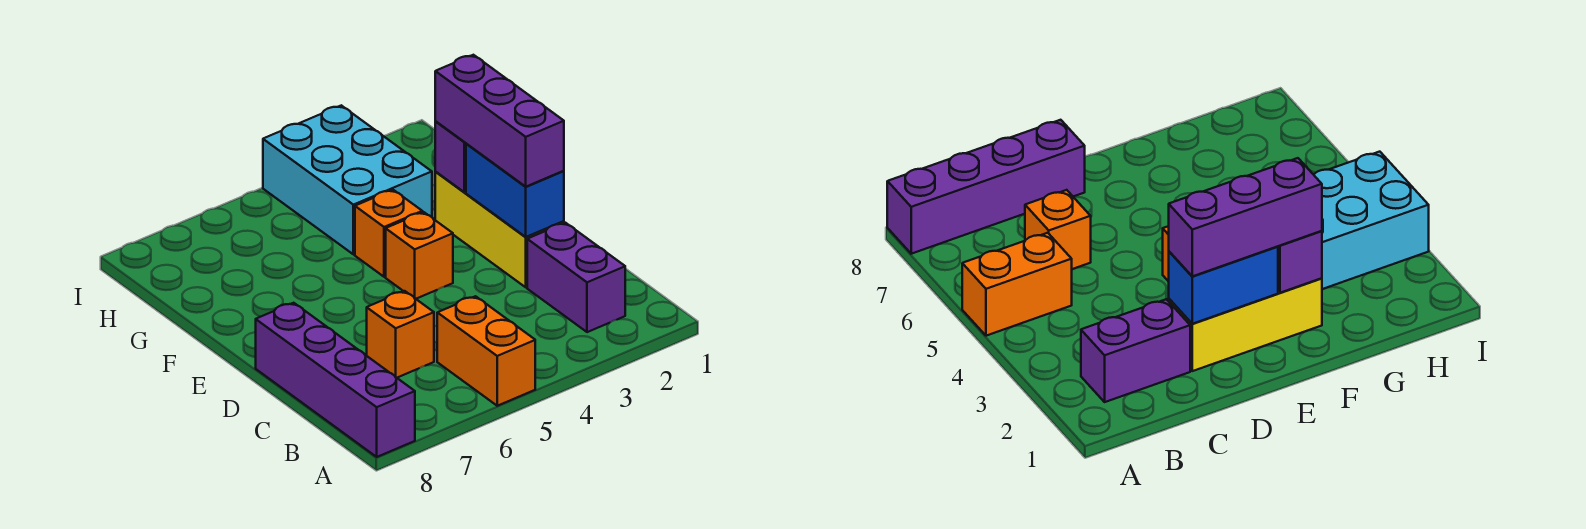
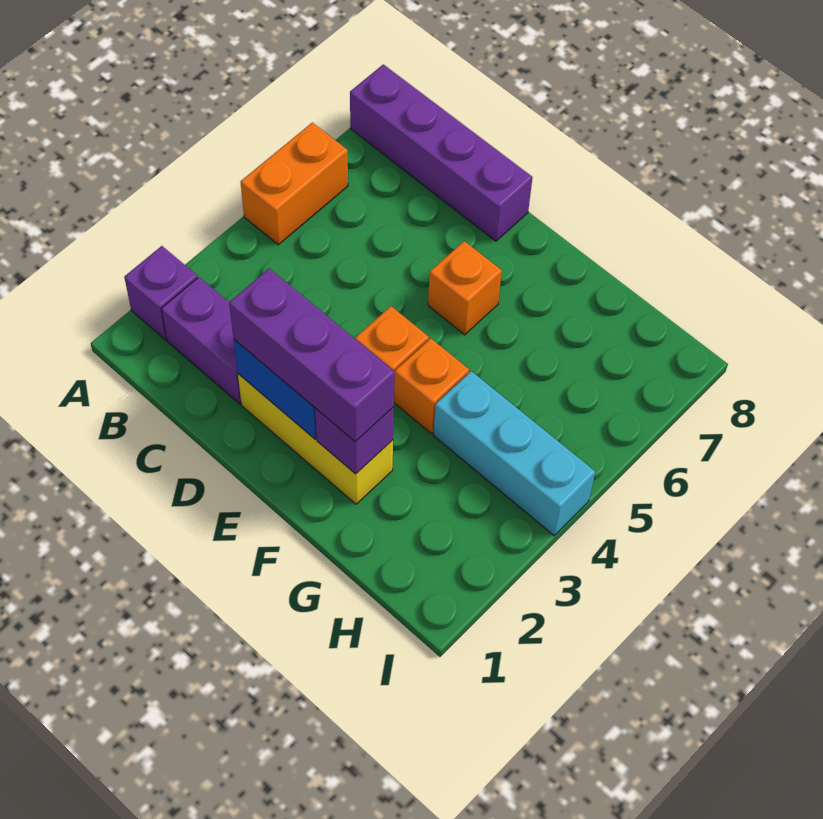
none -> purple brick A2 level 1
orange brick A5:B5 level 1 -> orange brick A5:A6 level 1
orange brick C6 level 1 -> orange brick E6 level 1
cyan brick G3:I4 level 1 -> cyan brick G4:I4 level 1

